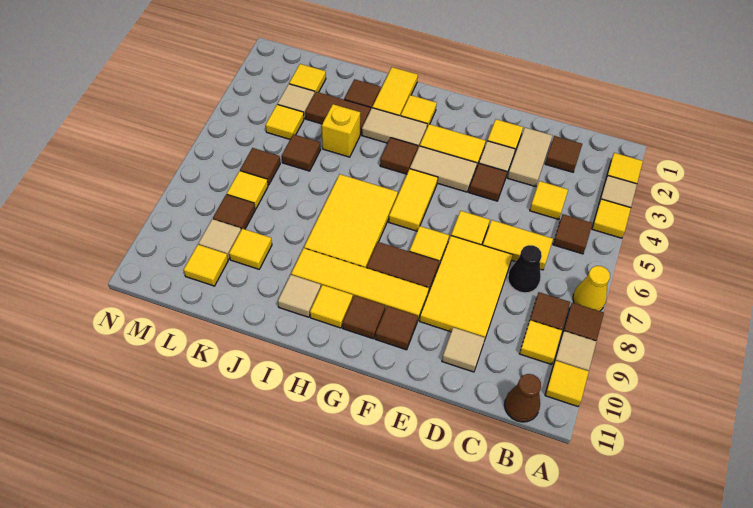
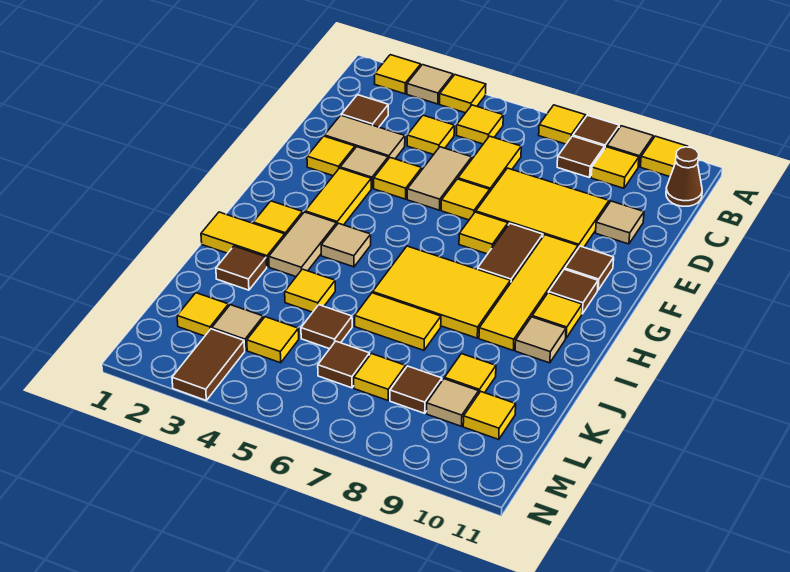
yellow cone A7 level 1 -> yellow tile A7 level 1
brown tile B5 level 1 -> yellow tile B5 level 1
black cone C7 level 1 -> none
brown tile E4 level 1 -> yellow tile E4 level 1
tan tile F4:G4 level 1 -> tan tile D5:E5 level 1
yellow tile G5:G6 level 1 -> yellow tile J6:J7 level 1
brown tile H4 level 1 -> tan tile H4 level 1
brown tile J3:K3 level 1 -> brown tile M3:N3 level 1
yellow brick J4 level 1 -> yellow tile J4 level 1

